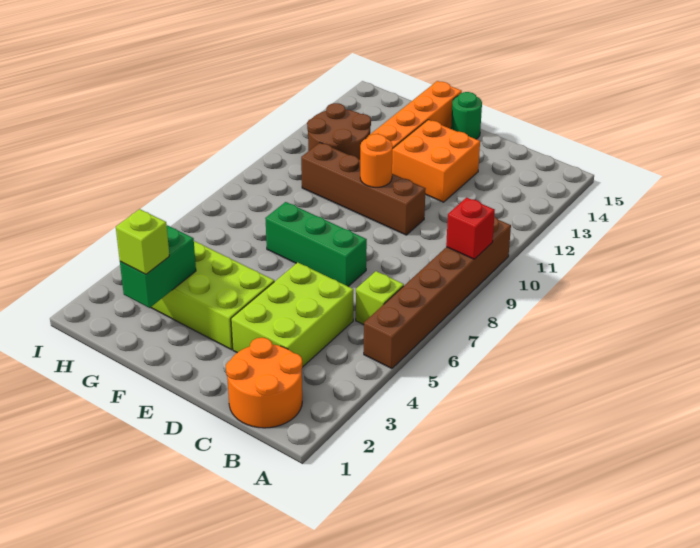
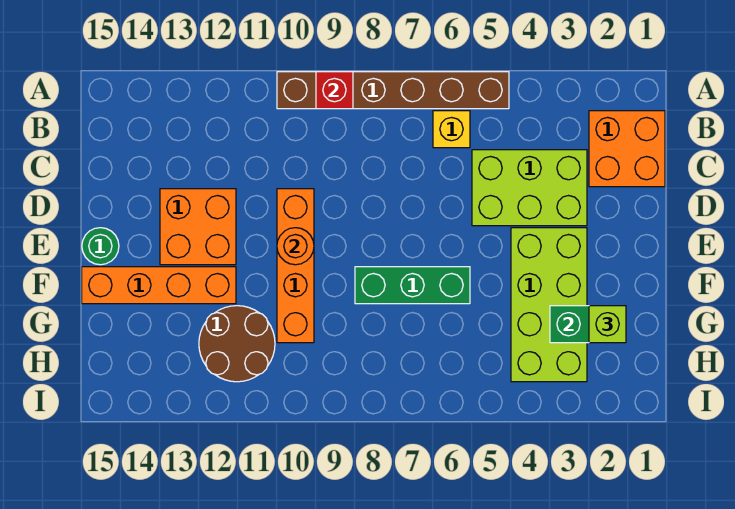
orange round brick B1:C2 level 1 -> orange brick B1:C2 level 1
lime brick B6 level 1 -> yellow brick B6 level 1
green brick D7:F7 level 1 -> green brick F6:F8 level 1
brown brick D10:G10 level 1 -> orange brick D10:G10 level 1

